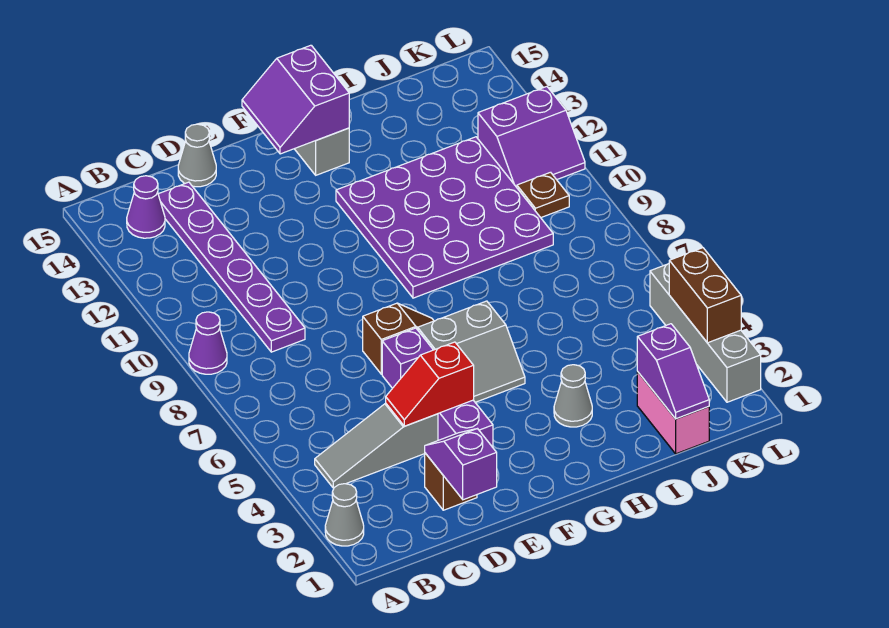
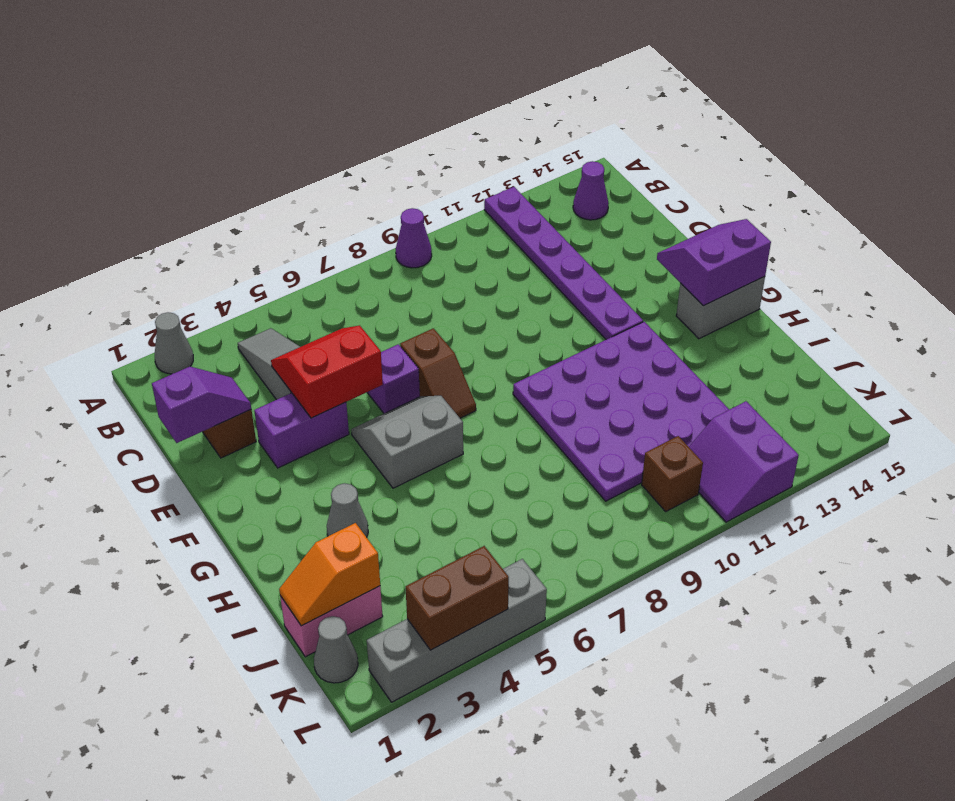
purple plate C9:C14 level 1 -> purple plate A12:F12 level 1
red slope D4:E4 level 2 top E -> red slope D4:E5 level 2 top E
grey cone D15 level 1 -> grey cone K1 level 1
grey slope F5:G6 level 1 top 6 -> grey slope F5:G6 level 1 top G
purple slope J1:J2 level 2 top 2 -> orange slope J1:J2 level 2 top 2
brown plate K10 level 1 -> brown brick K10 level 1

